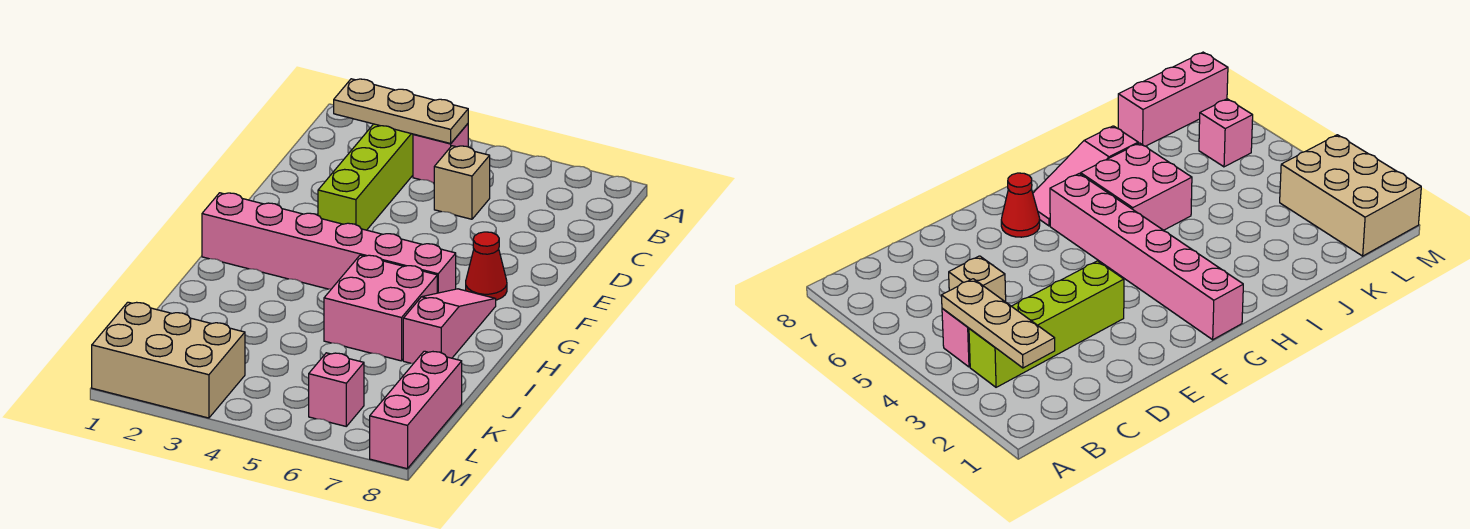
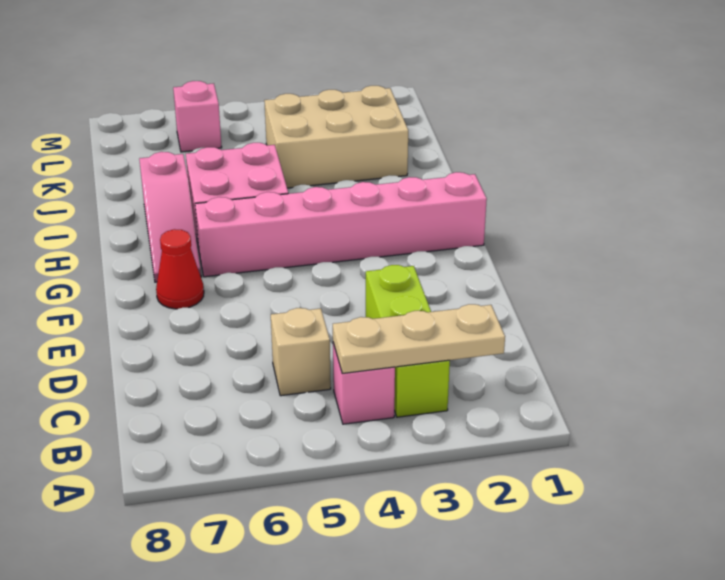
lime brick B3:E3 level 1 -> lime brick B3:D3 level 1
pink brick K8:M8 level 1 -> none
tan brick L1:M3 level 1 -> tan brick J2:K4 level 1

